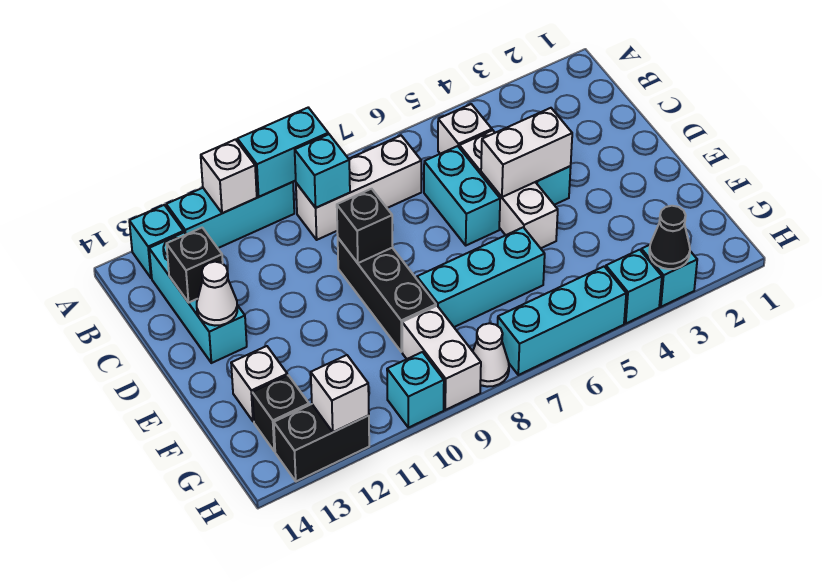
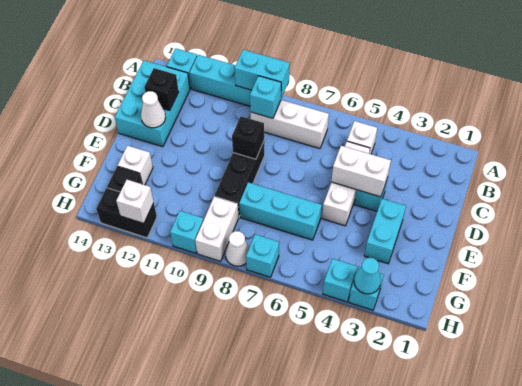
white brick A11 level 2 -> none
cyan brick B13:D13 level 1 -> cyan brick B13:D14 level 1
cyan brick C6:D6 level 1 -> cyan brick E3:F3 level 1
black cone H3 level 2 -> cyan cone H3 level 2
cyan brick H5:H7 level 1 -> cyan brick H7 level 1

